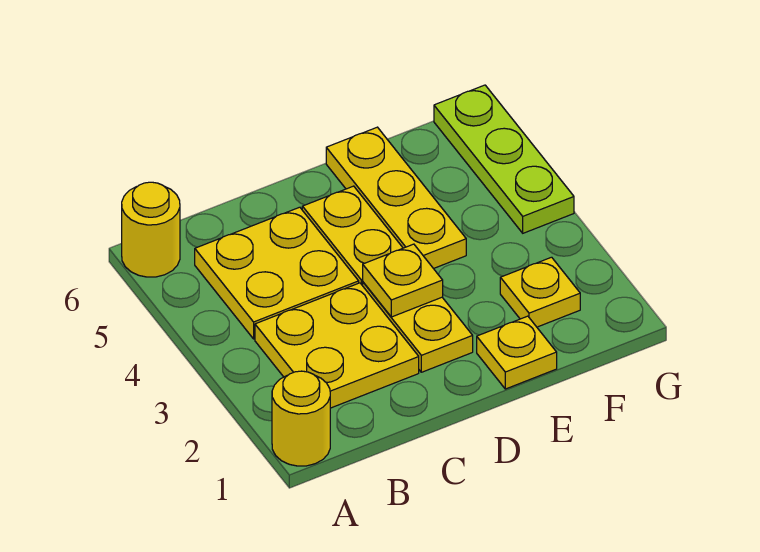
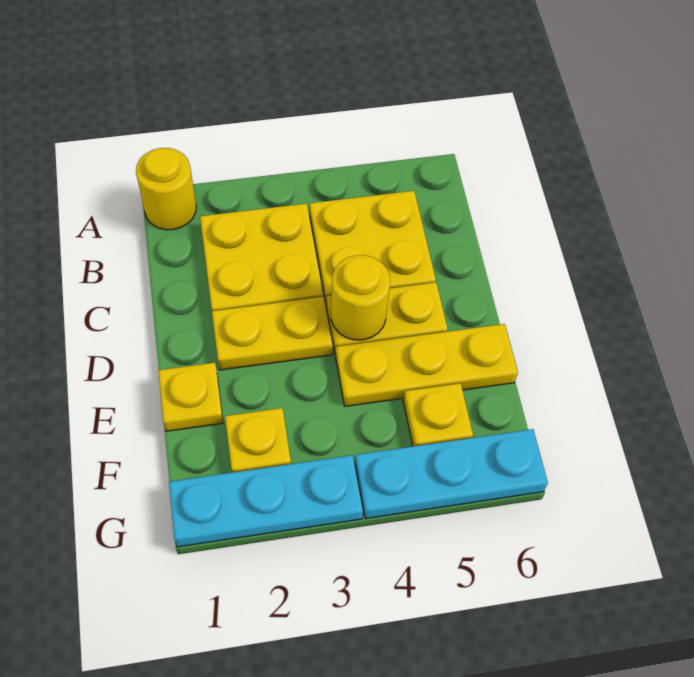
yellow round brick A6 level 1 -> yellow round brick D4 level 2
yellow plate D3 level 2 -> yellow plate F5 level 1
none -> cyan plate G1:G3 level 1
lime plate G4:G6 level 1 -> cyan plate G4:G6 level 1

